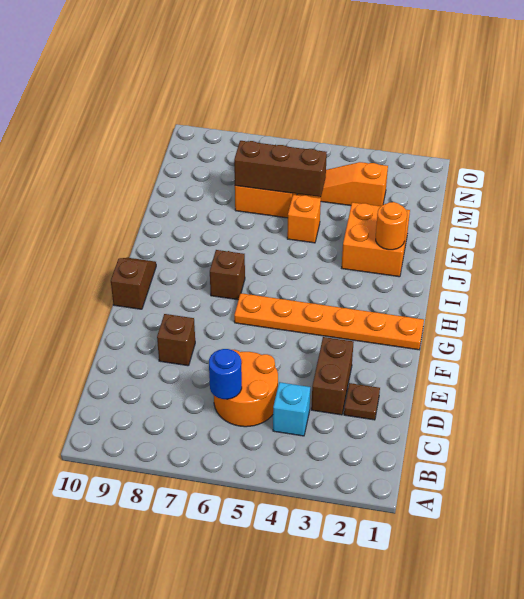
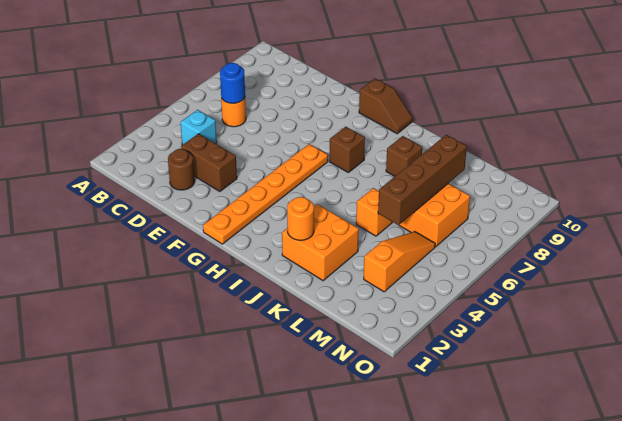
orange round brick C5:D6 level 1 -> orange round brick C6 level 1
brown plate D2 level 1 -> brown round brick D2 level 1
brown brick E8 level 1 -> brown brick J8 level 1
brown brick L5:L7 level 2 -> brown brick L5:L8 level 2

